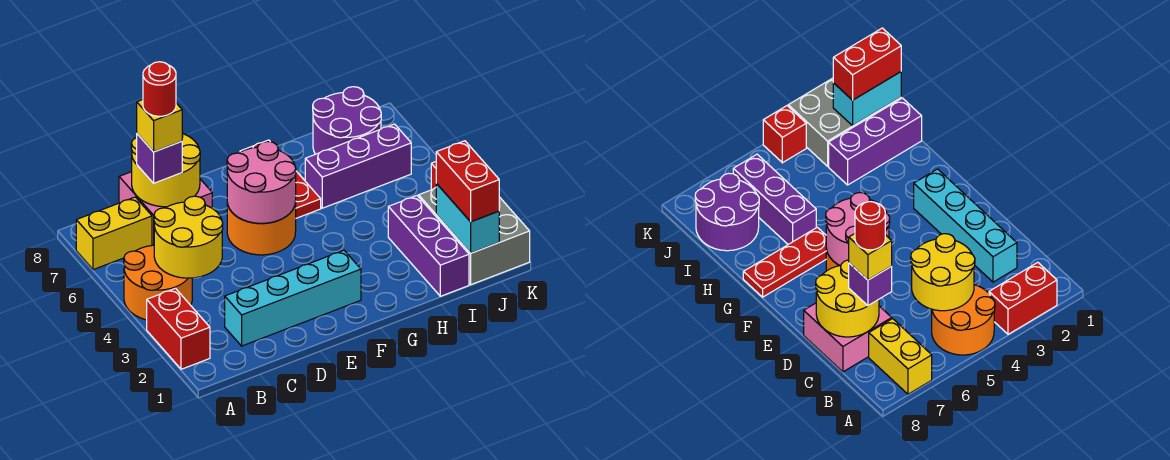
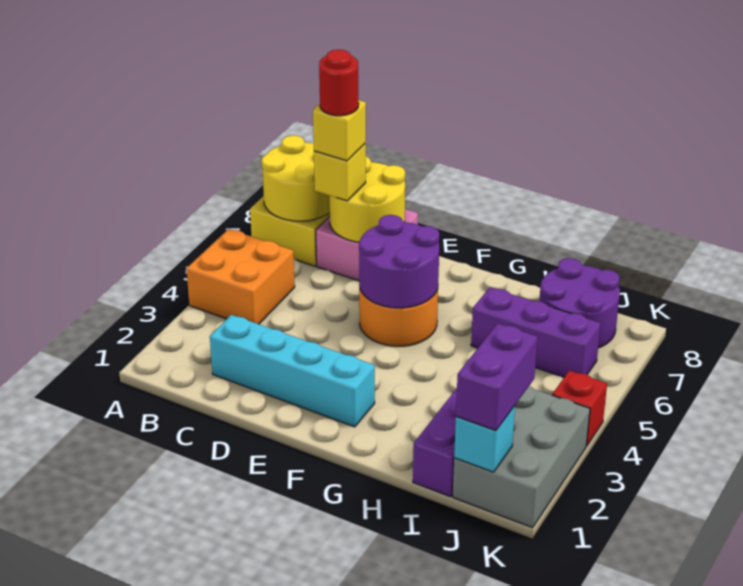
red brick A2:A3 level 1 -> none
orange round brick A4:B5 level 1 -> orange brick A4:B5 level 1
yellow round brick B4:C5 level 2 -> yellow round brick A7:B8 level 2
purple brick C7 level 3 -> yellow brick C7 level 3
pink round brick E5:F6 level 2 -> purple round brick E5:F6 level 2
red plate G6:G8 level 1 -> none
cyan brick J1:J2 level 2 -> cyan brick J1 level 2
red brick J1:J2 level 3 -> purple brick J1:J2 level 3

